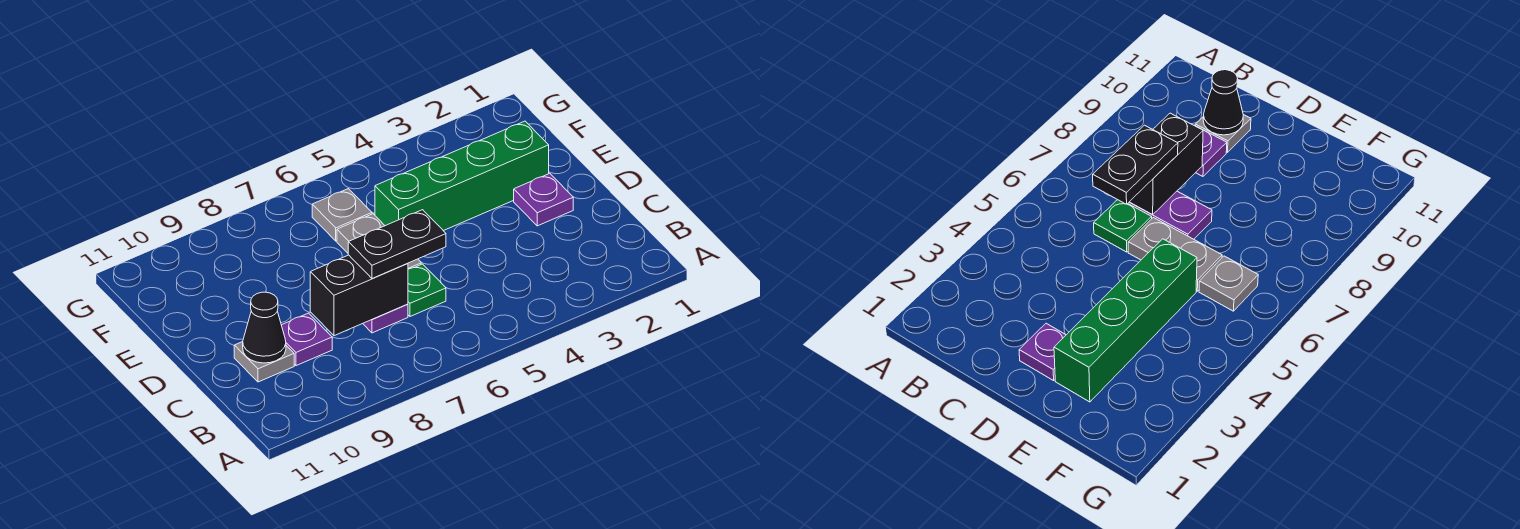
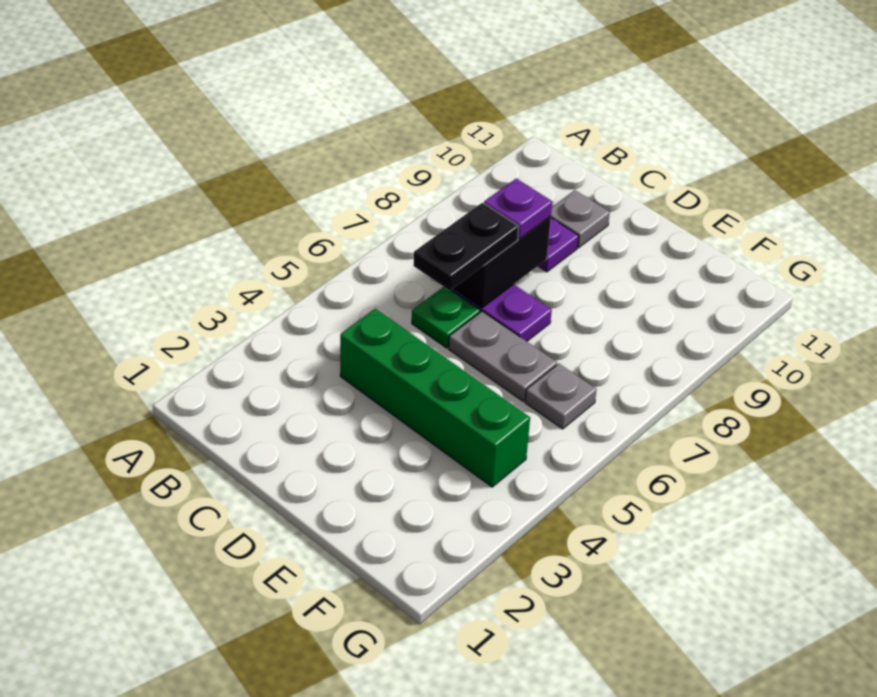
black cone C10 level 2 -> none
purple plate D2 level 1 -> purple plate C8 level 3
green brick E2:E5 level 1 -> green brick C4:F4 level 1

